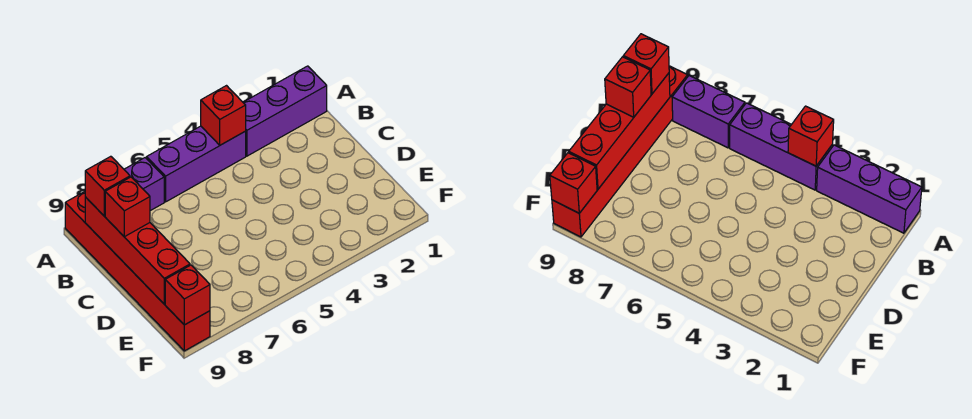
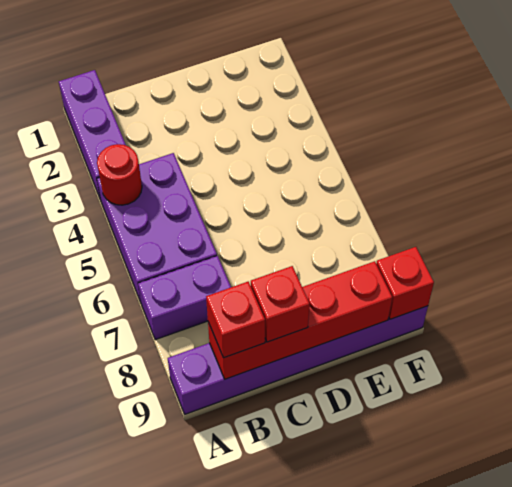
purple brick A4:A6 level 1 -> purple brick A4:B6 level 1
red brick A4 level 2 -> red round brick A4 level 2
purple brick A7:A8 level 1 -> purple brick A7:B7 level 1
red brick A9:F9 level 1 -> purple brick A9:F9 level 1

